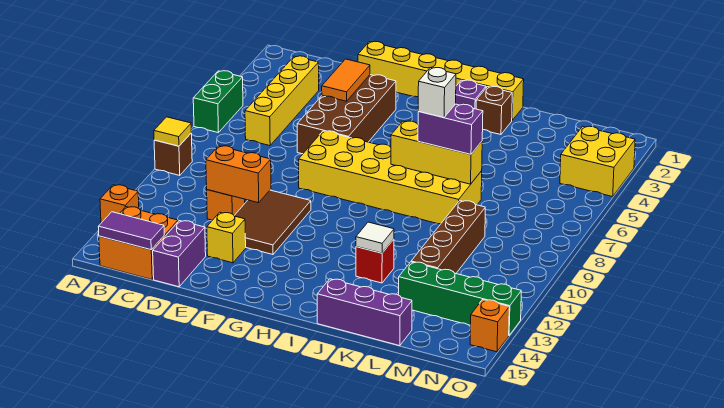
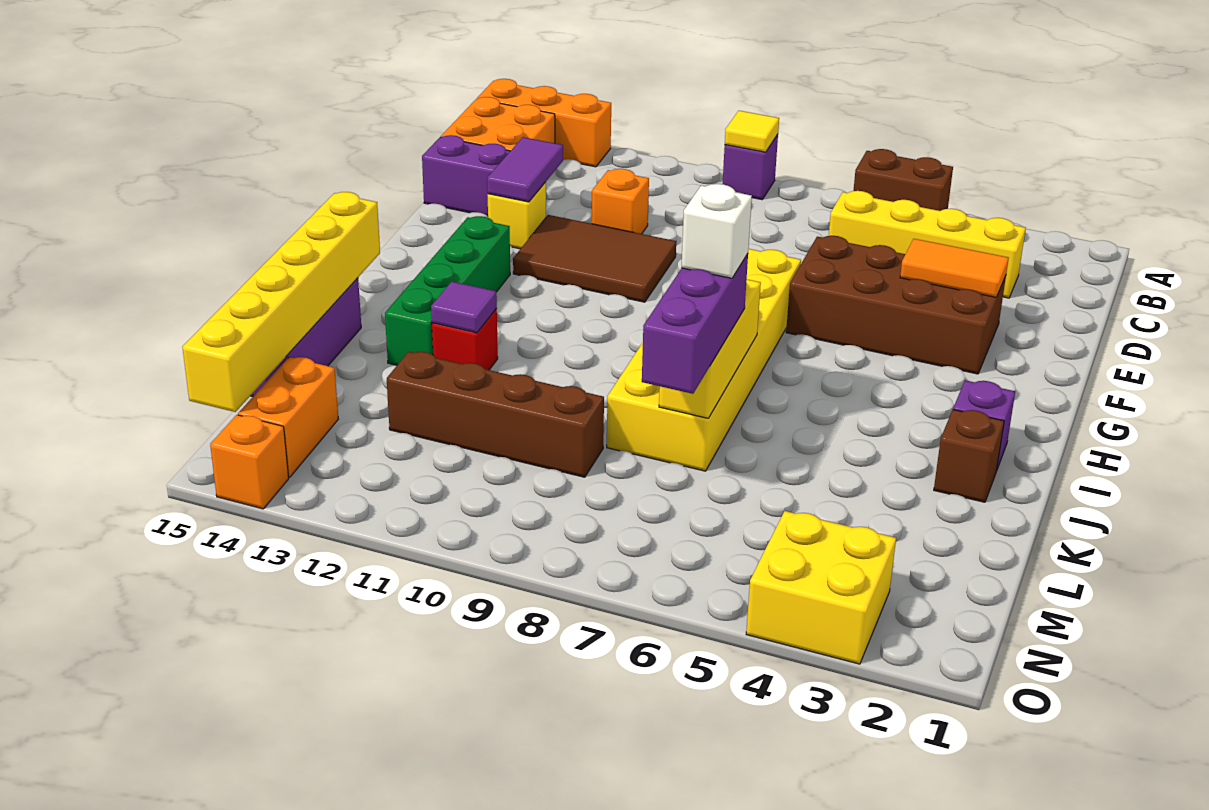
green brick A5:A6 level 1 -> brown brick A5:A6 level 1
brown brick A9 level 1 -> purple brick A9 level 1
orange brick A13 level 1 -> orange brick A13:A15 level 1
purple tile B15:C15 level 2 -> purple tile D13:E13 level 2
orange brick D11:E11 level 2 -> orange brick M14:N14 level 1
yellow brick E1:J1 level 1 -> yellow brick I15:N15 level 2
purple brick J7:K7 level 3 -> purple brick J7:L7 level 3
white tile J12 level 2 -> purple tile J12 level 2
green brick L13:O13 level 1 -> green brick G13:J13 level 1

